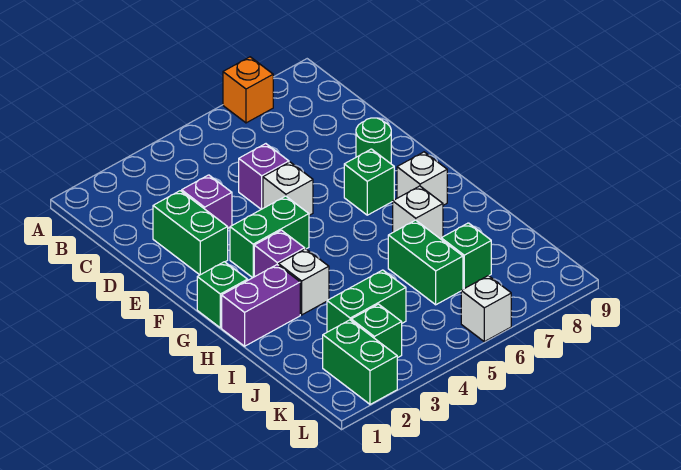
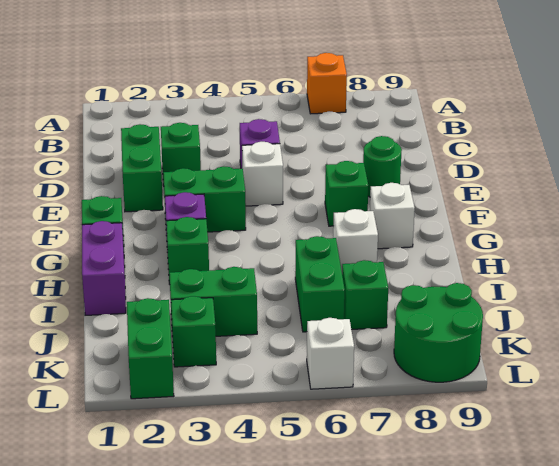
purple brick D3 level 1 -> green brick D3 level 1
purple brick H1:H2 level 1 -> purple brick H1:I1 level 1
white brick H3 level 1 -> green brick H3 level 1
none -> green round brick K8:L9 level 1

